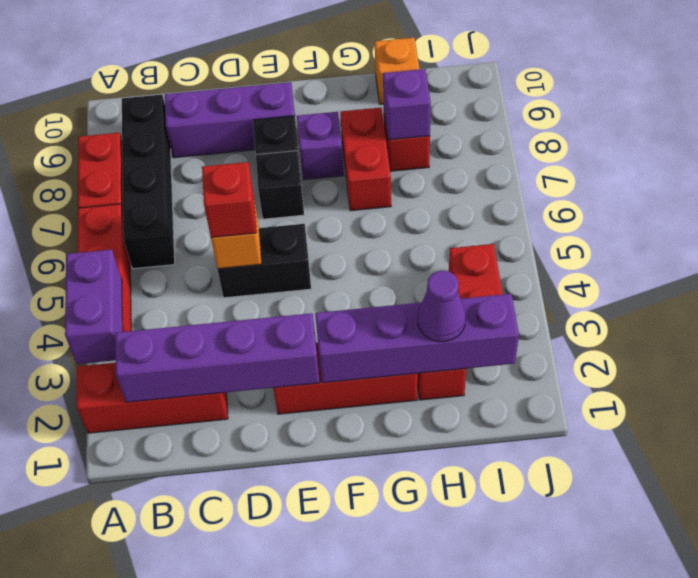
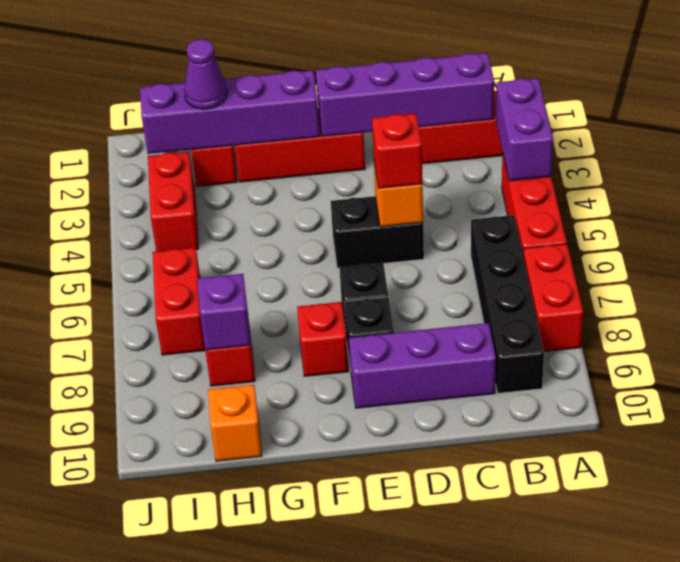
purple brick F8 level 1 -> red brick F8 level 1
red brick G7:G8 level 1 -> red brick I6:I7 level 1

